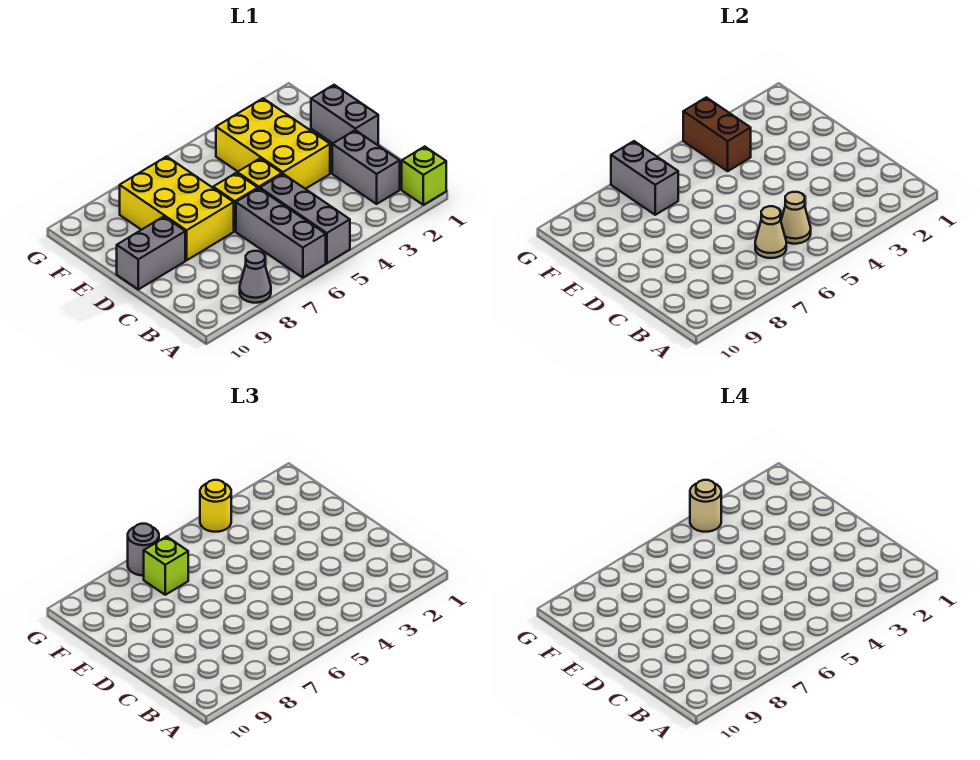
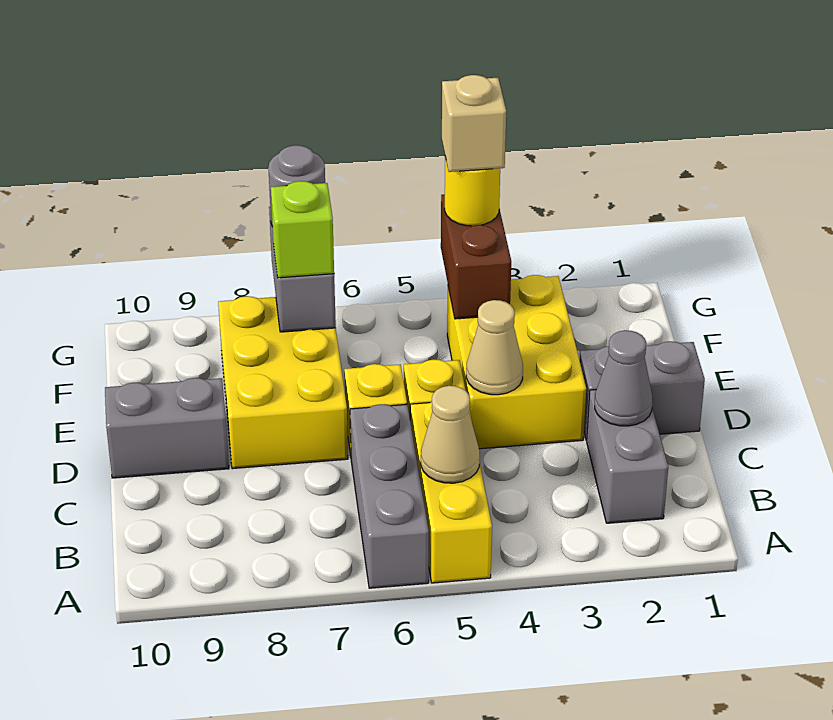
lime brick A1 level 1 -> none
grey brick A5:C5 level 1 -> yellow brick A5:C5 level 1
grey cone A8 level 1 -> grey cone C2 level 2
tan cone B6 level 2 -> tan cone D4 level 2
grey brick D1:E1 level 1 -> grey brick D1:D2 level 1
tan round brick G4 level 4 -> tan brick G4 level 4

